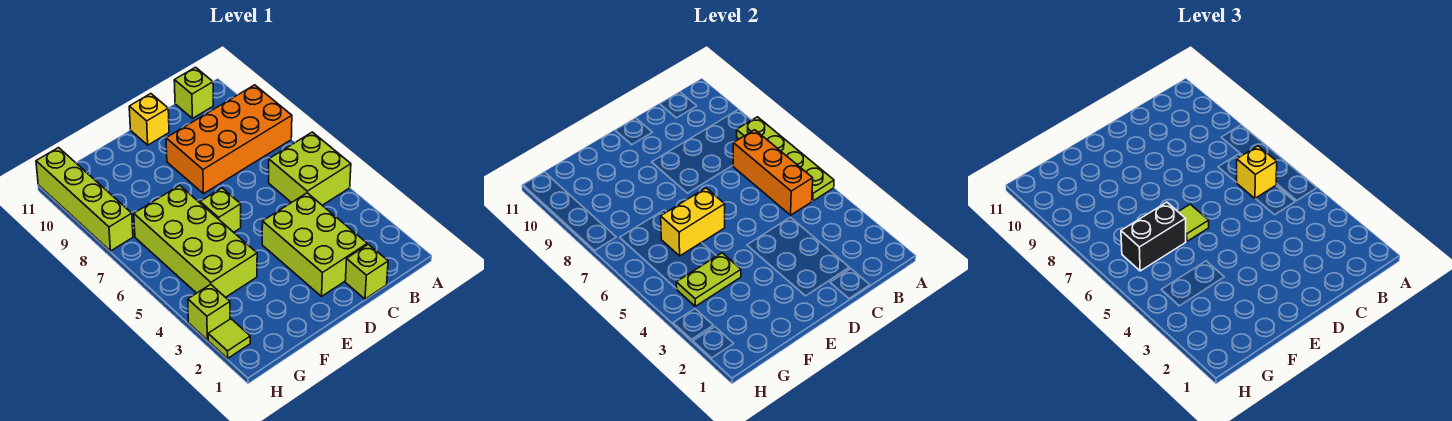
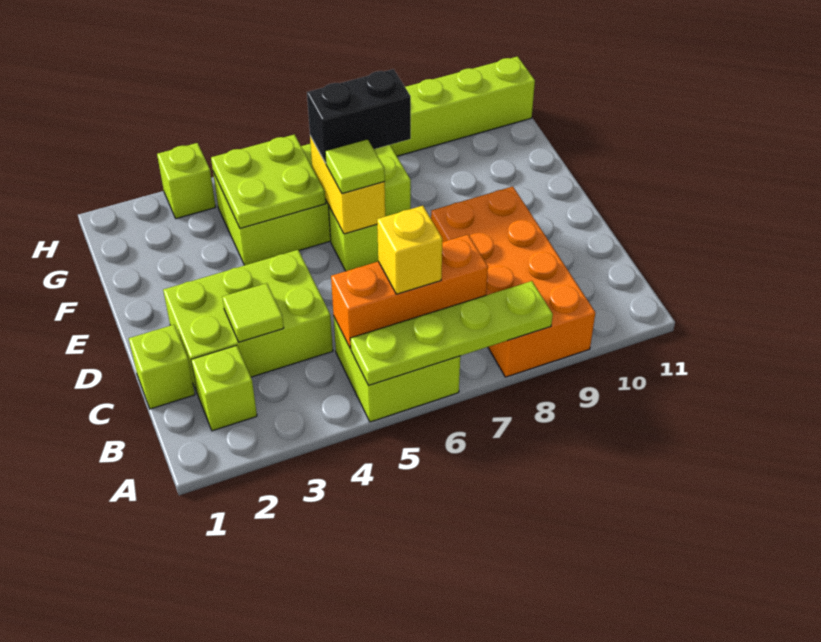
lime brick B11 level 1 -> lime brick B2 level 1
yellow brick D11 level 1 -> none
lime plate F4:G4 level 2 -> lime plate F4:G5 level 2
black brick F6:G6 level 3 -> black brick F6:F7 level 3
lime tile H2 level 1 -> lime tile C3 level 2

